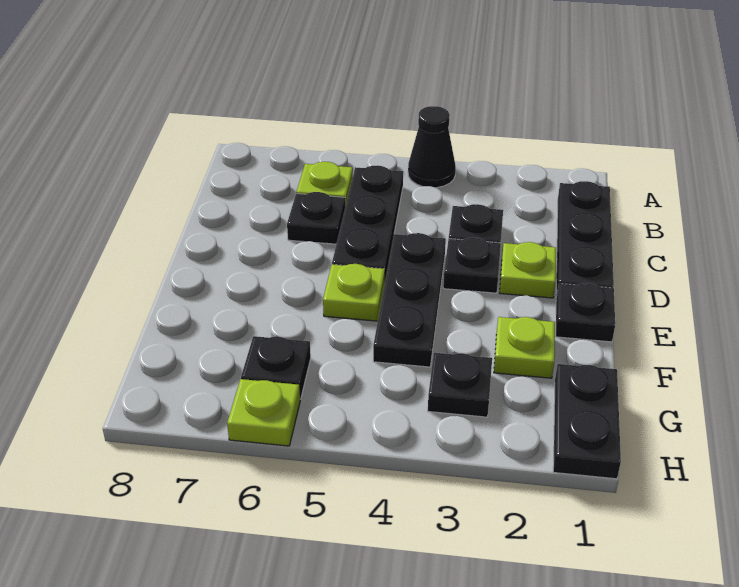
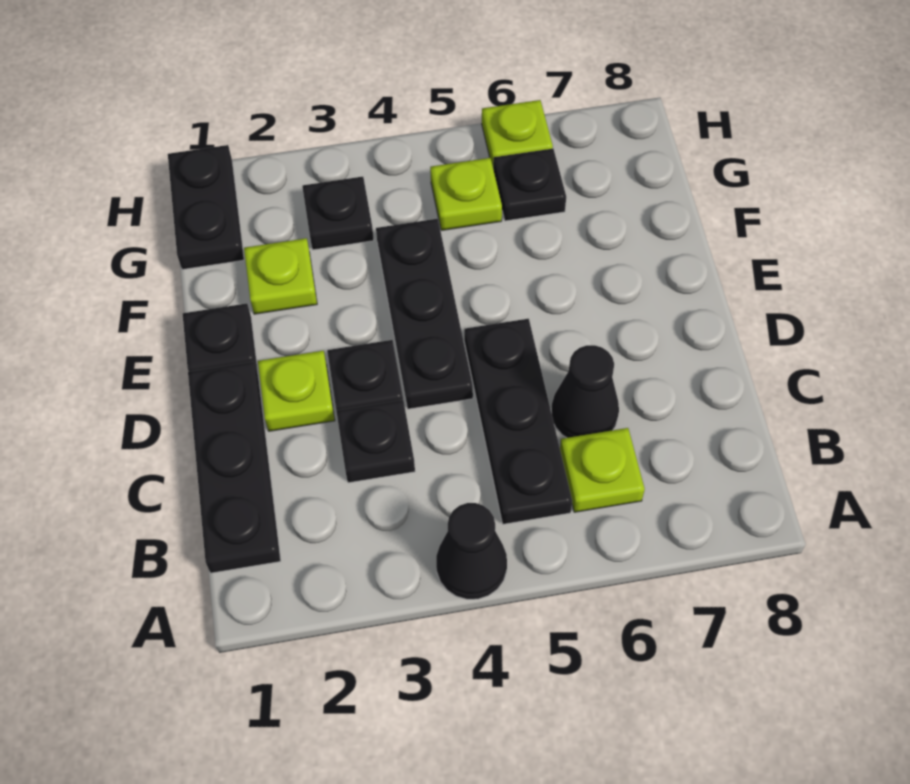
black plate C6 level 1 -> black cone C6 level 1
lime plate E5 level 1 -> lime plate G5 level 1

